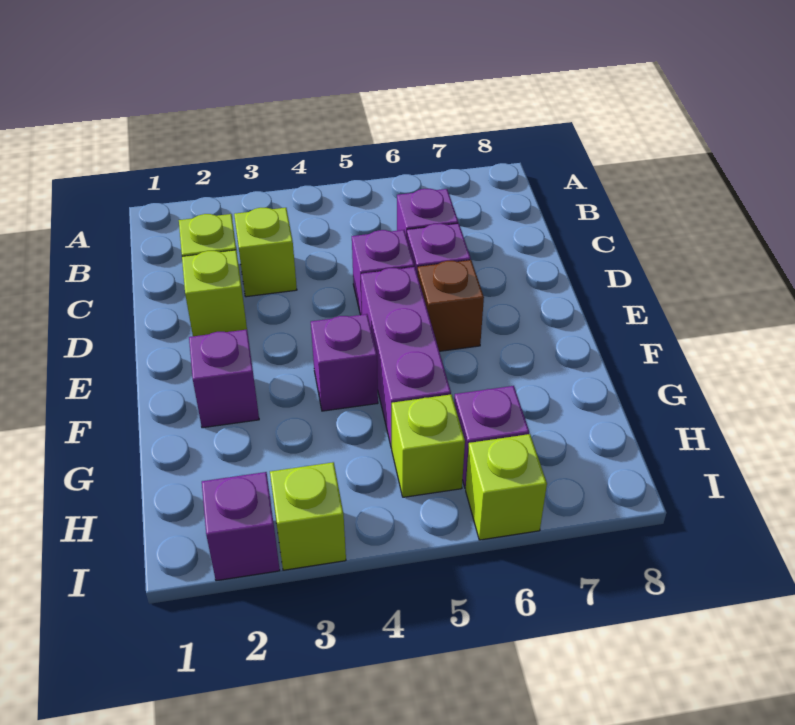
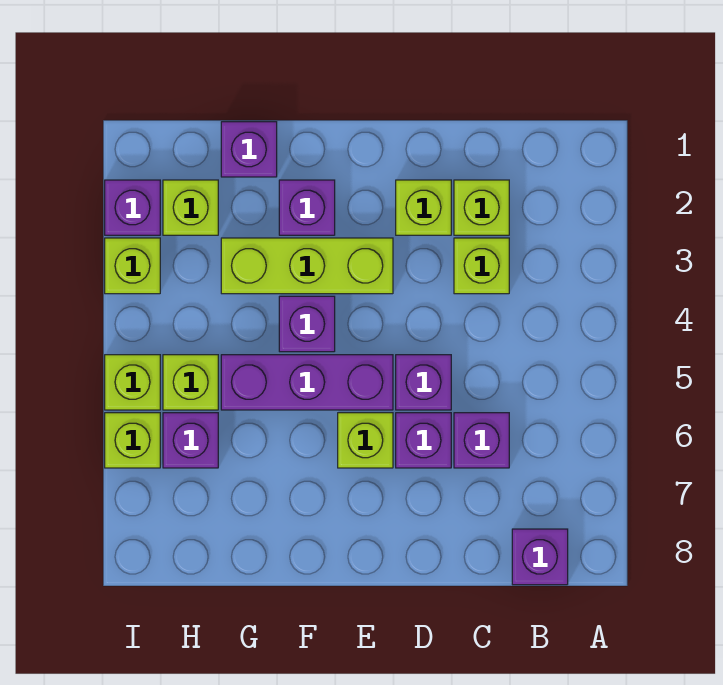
none -> purple brick B8 level 1
none -> lime brick E3:G3 level 1
brown brick E6 level 1 -> lime brick E6 level 1
none -> purple brick G1 level 1
none -> lime brick H2 level 1
none -> lime brick I5 level 1

